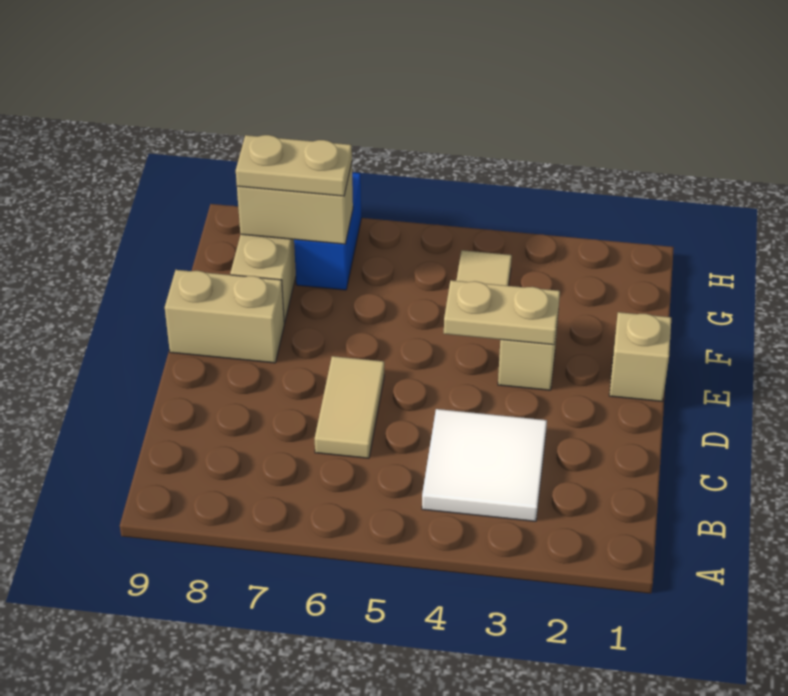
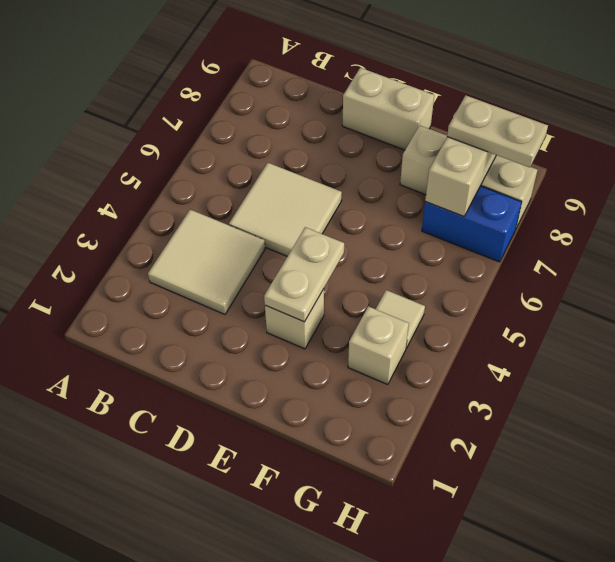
white tile B3:C4 level 1 -> tan tile B3:C4 level 1
tan tile C6:D6 level 1 -> tan tile C5:D6 level 1
tan brick E1 level 1 -> tan brick G3 level 1
tan brick E8:E9 level 1 -> tan brick D9:E9 level 1
tan plate G7:G8 level 3 -> tan plate G8:H8 level 3

